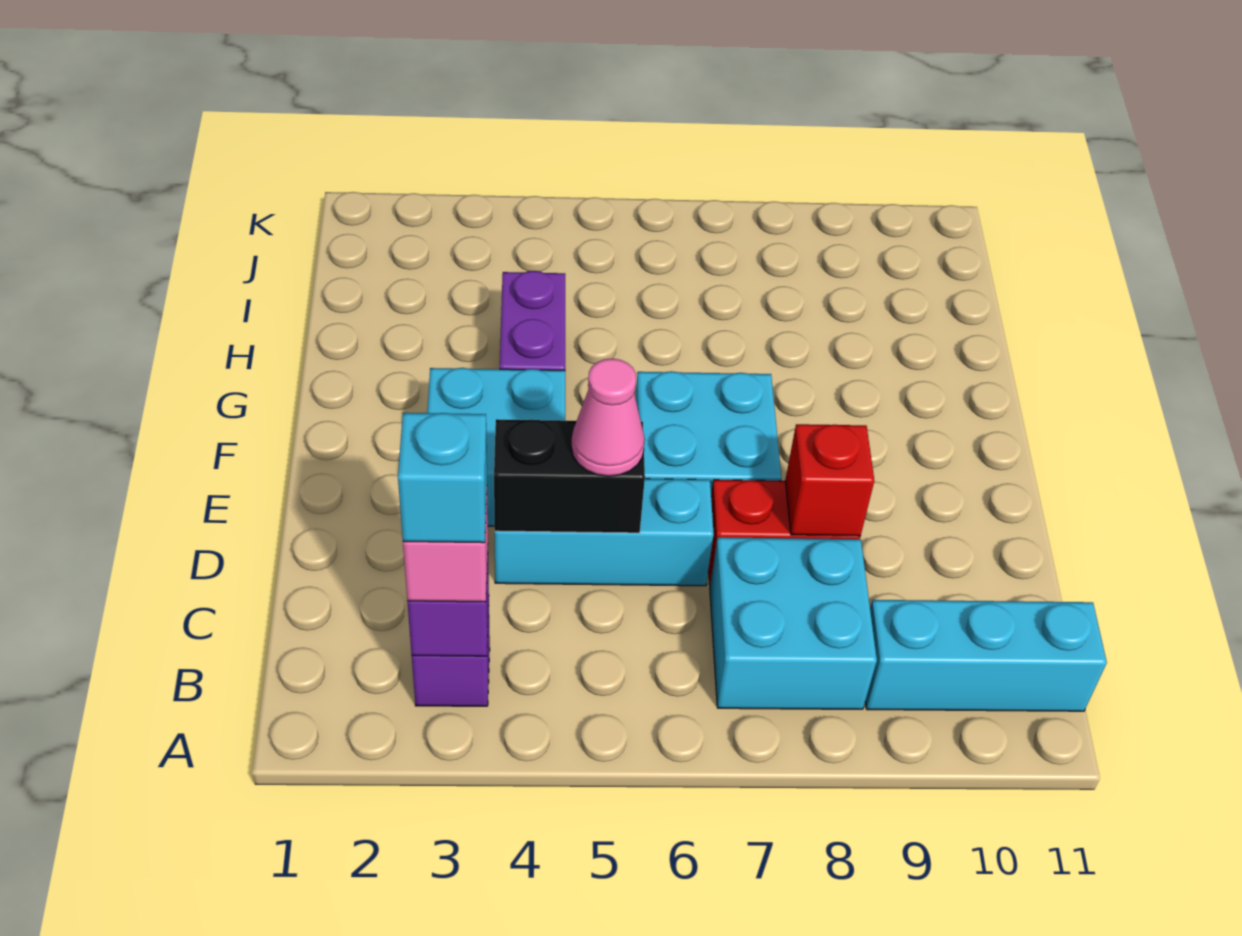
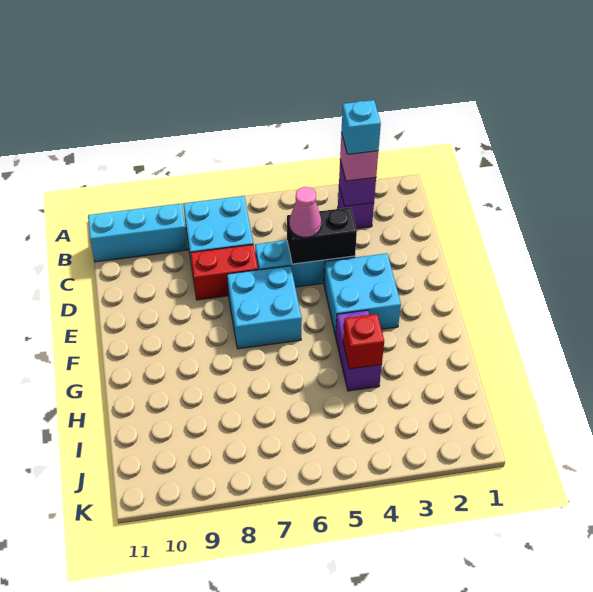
red brick D8 level 2 -> red brick H4 level 2

